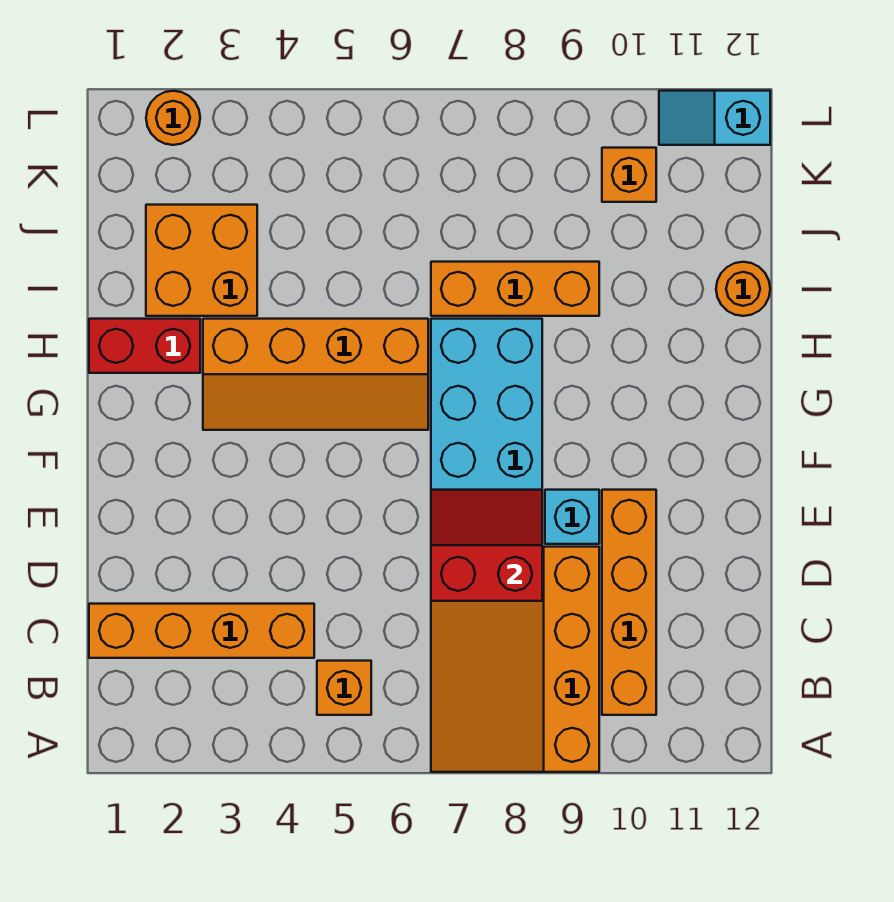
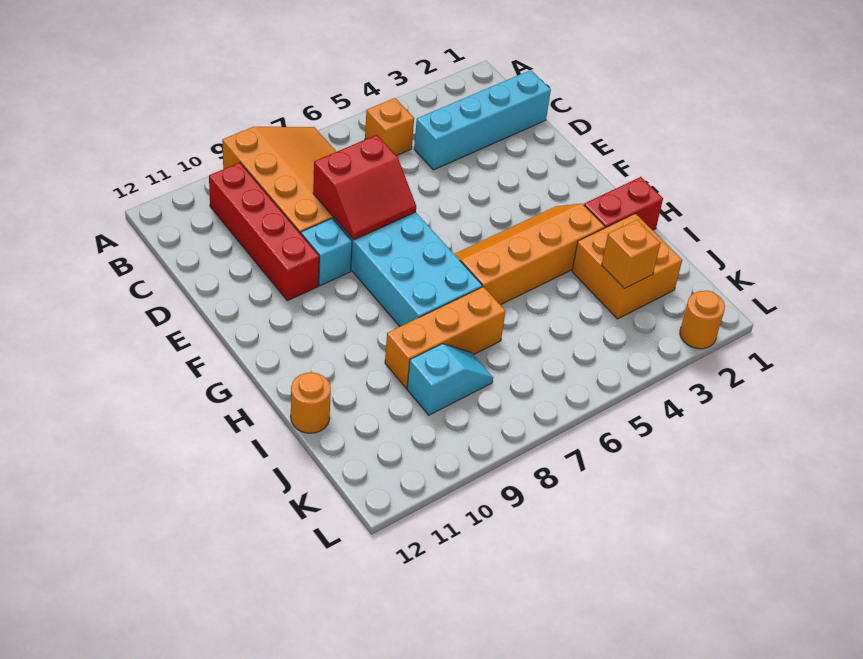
orange brick B10:E10 level 1 -> red brick B10:E10 level 1
orange brick C1:C4 level 1 -> cyan brick C1:C4 level 1
orange brick K10 level 1 -> orange brick J3 level 2
cyan slope L11:L12 level 1 top 12 -> cyan slope J8:J9 level 1 top 9

